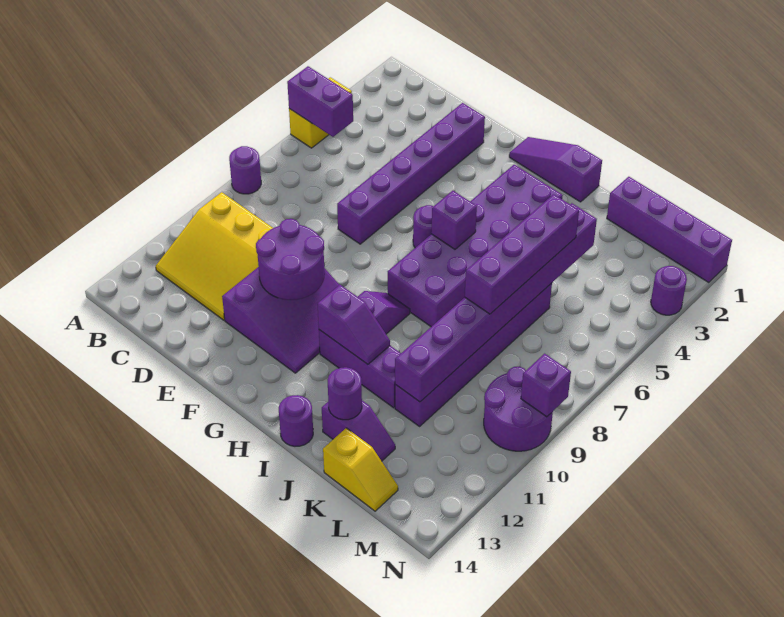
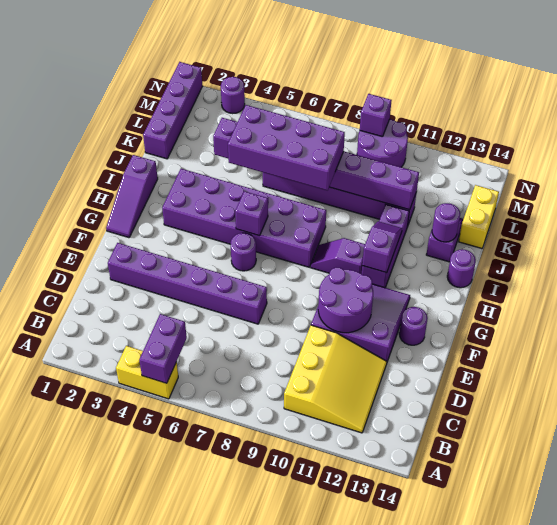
purple round brick A8 level 1 -> purple round brick F13 level 1
purple brick K5:K8 level 3 -> purple brick J5:K8 level 3
yellow slope K14:L14 level 1 top K -> yellow brick K14:L14 level 1

